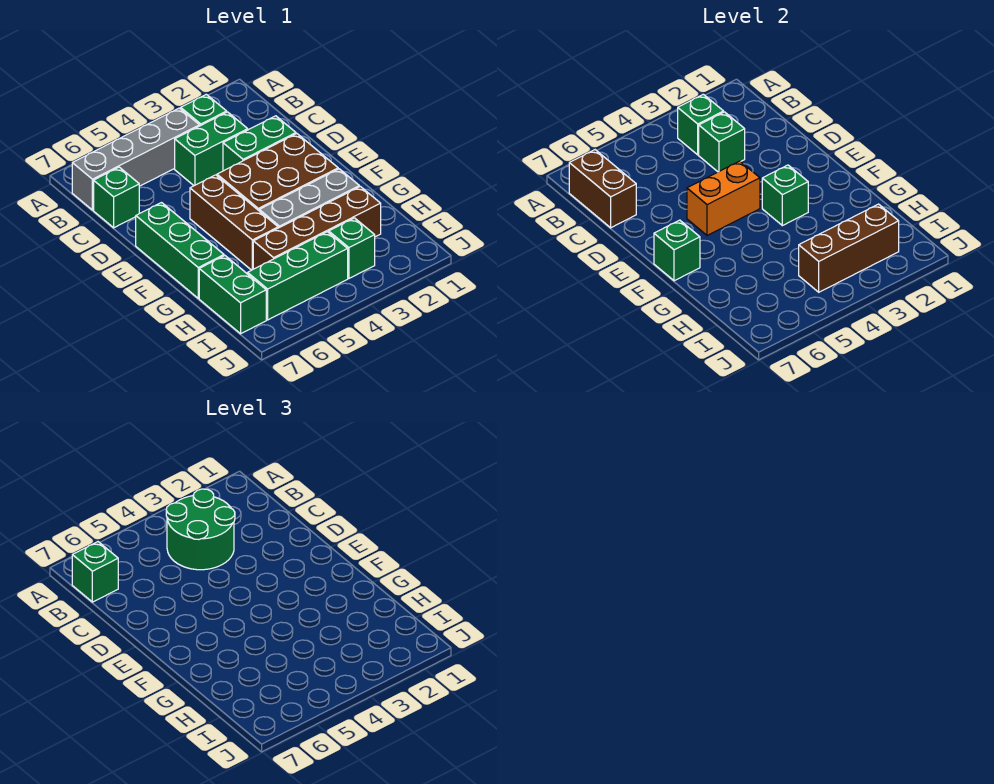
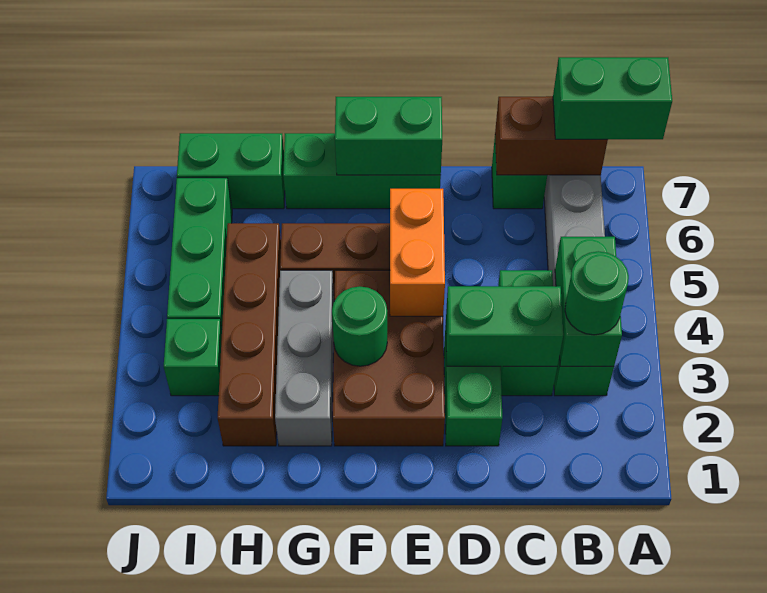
green brick B3 level 2 -> green brick B3:B4 level 2
green round brick B3:C4 level 3 -> green round brick B3 level 3
green brick B7 level 3 -> green brick A7:B7 level 3
green brick C3 level 2 -> green brick C3:D3 level 2
green brick F3 level 2 -> green round brick F3 level 2
green brick F7 level 2 -> green brick E7:F7 level 2
brown brick I2:I4 level 2 -> none

